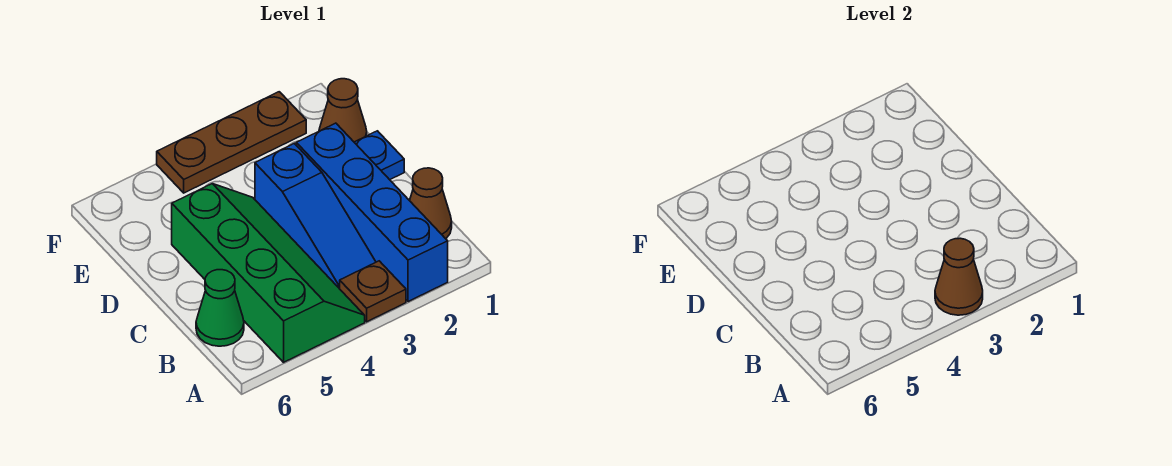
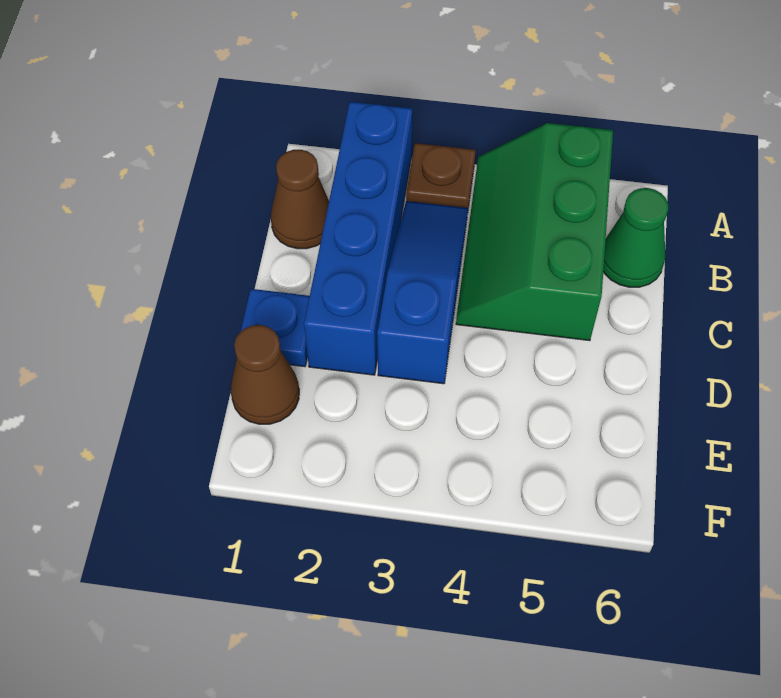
brown cone A3 level 2 -> none
green slope A4:D5 level 1 top 5 -> green slope A4:C5 level 1 top 5
brown plate F2:F4 level 1 -> none

